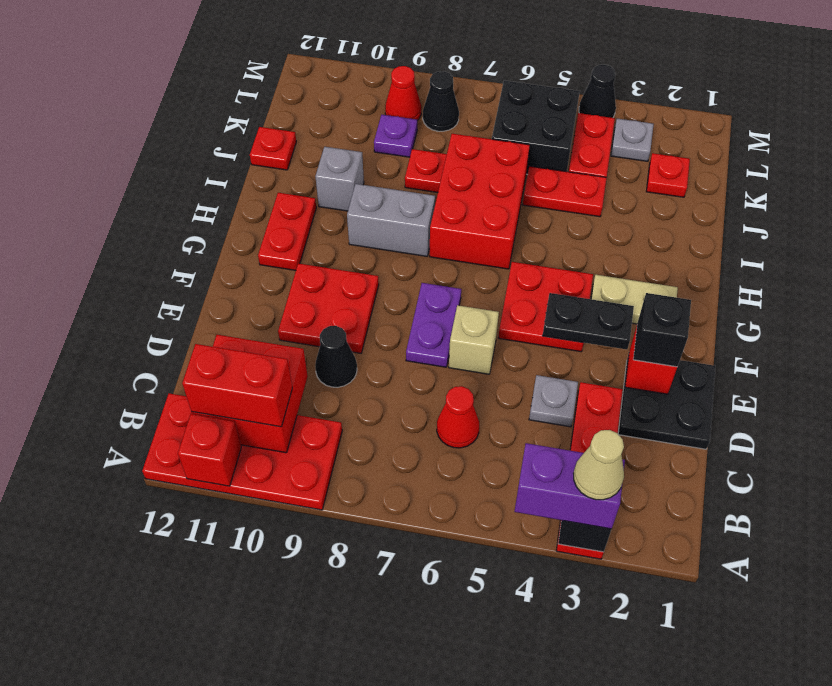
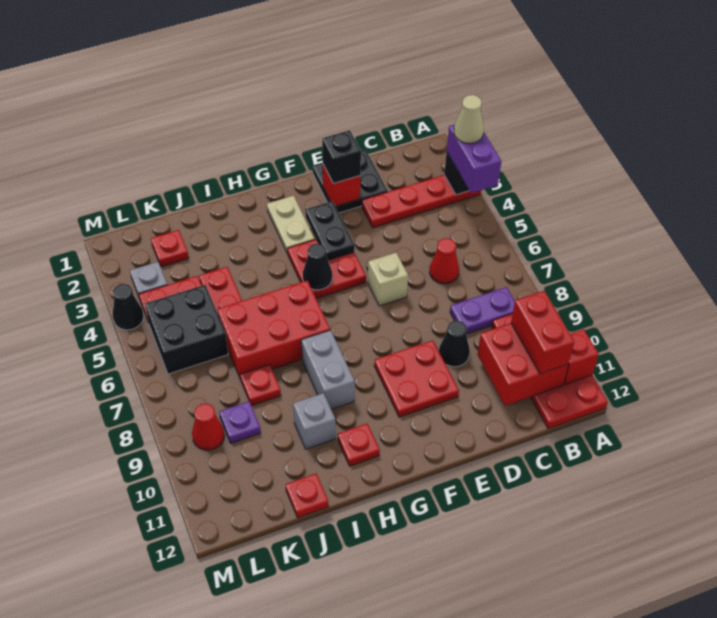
grey plate D4 level 1 -> none
purple plate E7:F7 level 1 -> purple plate B8:C8 level 1
red plate G11:H11 level 1 -> red plate H11 level 1
black cone L8 level 1 -> black cone G5 level 2

